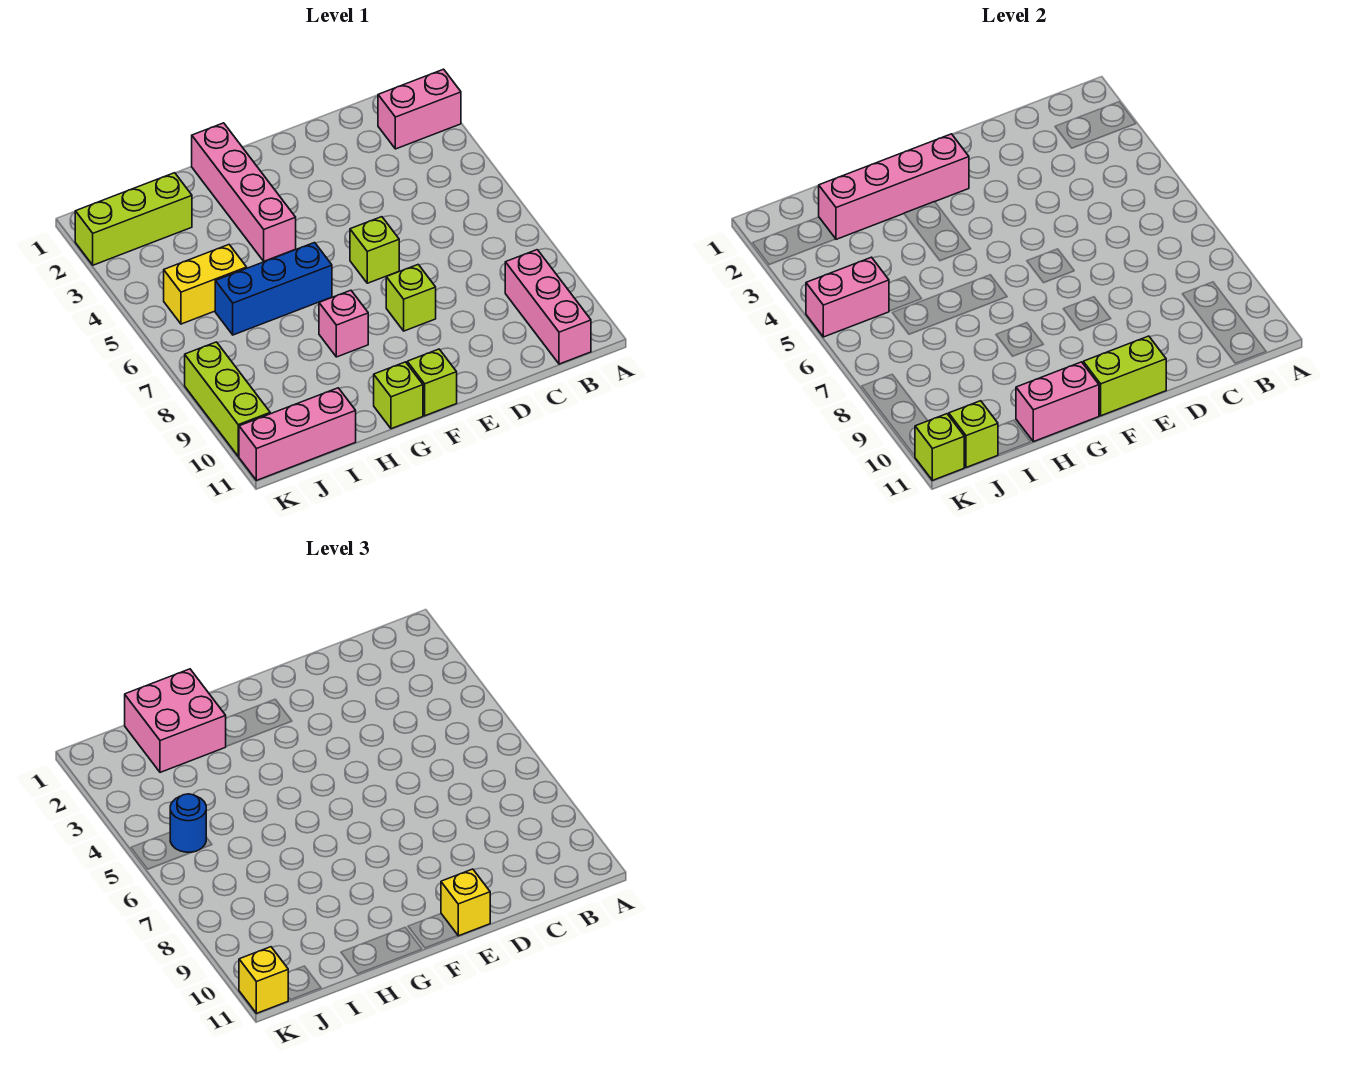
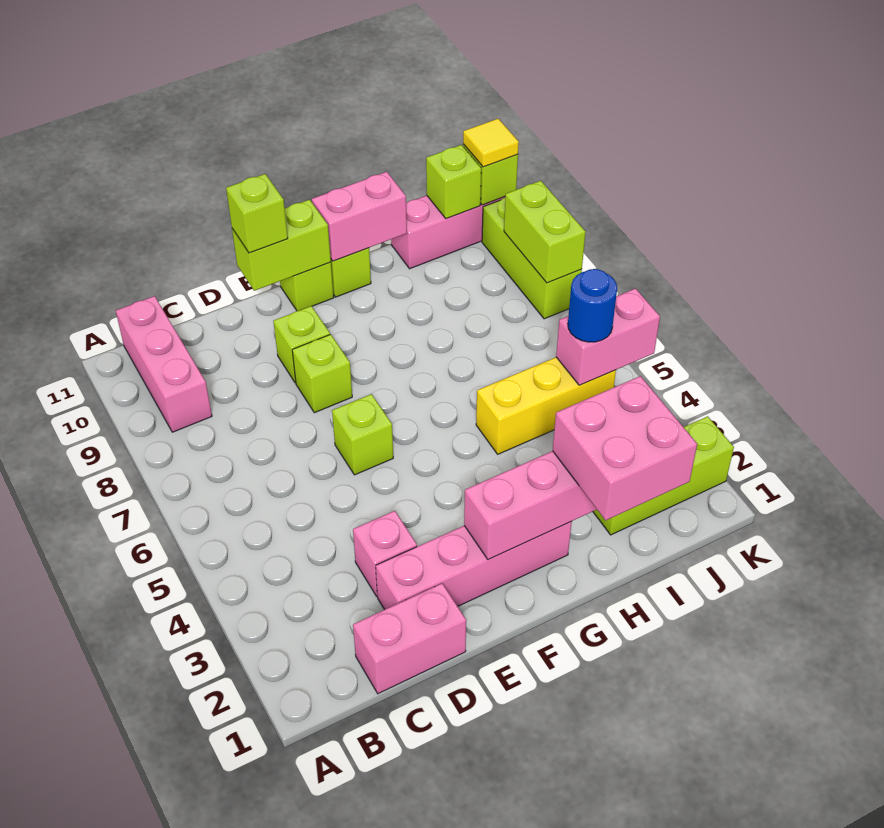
pink brick A2:B2 level 1 -> pink brick C1:D1 level 1
none -> lime brick E9 level 1
yellow brick E11 level 3 -> lime brick E11 level 3
pink brick G1:G4 level 1 -> pink brick D2:G2 level 1
blue brick G6:I6 level 1 -> none
pink brick G8 level 1 -> pink brick D3 level 1
yellow brick I5:J5 level 1 -> yellow brick H5:J5 level 1
none -> lime brick K8:K9 level 2
yellow brick K11 level 3 -> yellow tile K11 level 3

